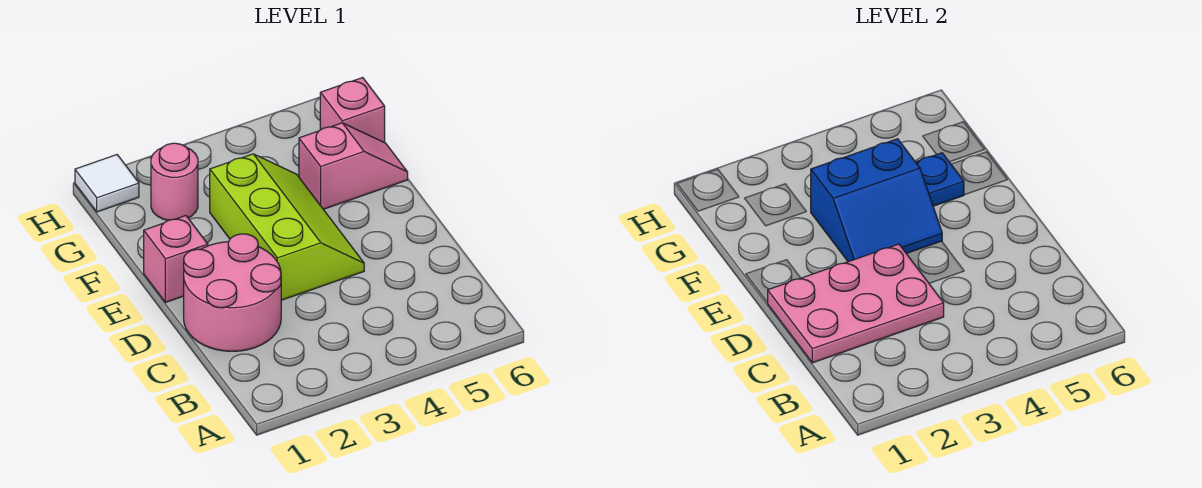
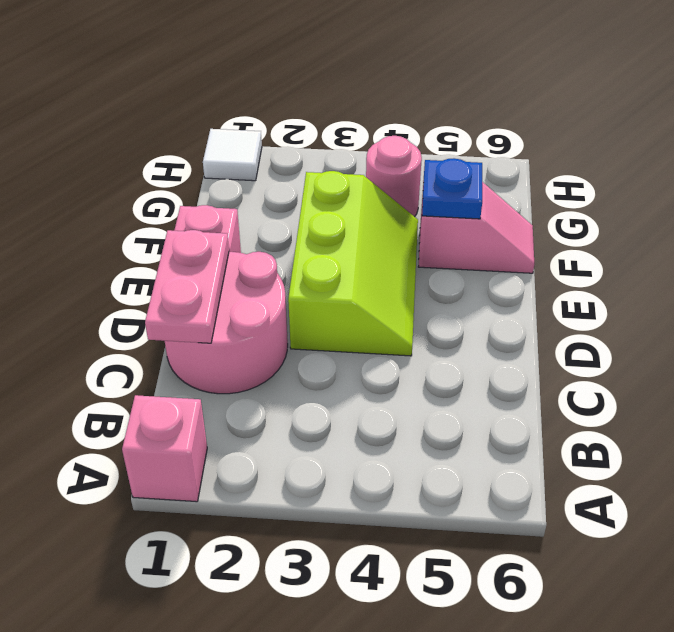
pink plate C1:D3 level 2 -> pink plate C1:D1 level 2
blue slope E3:F4 level 2 top F -> none
pink round brick G2 level 1 -> pink round brick G4 level 1
pink brick G6 level 1 -> pink brick A1 level 1

